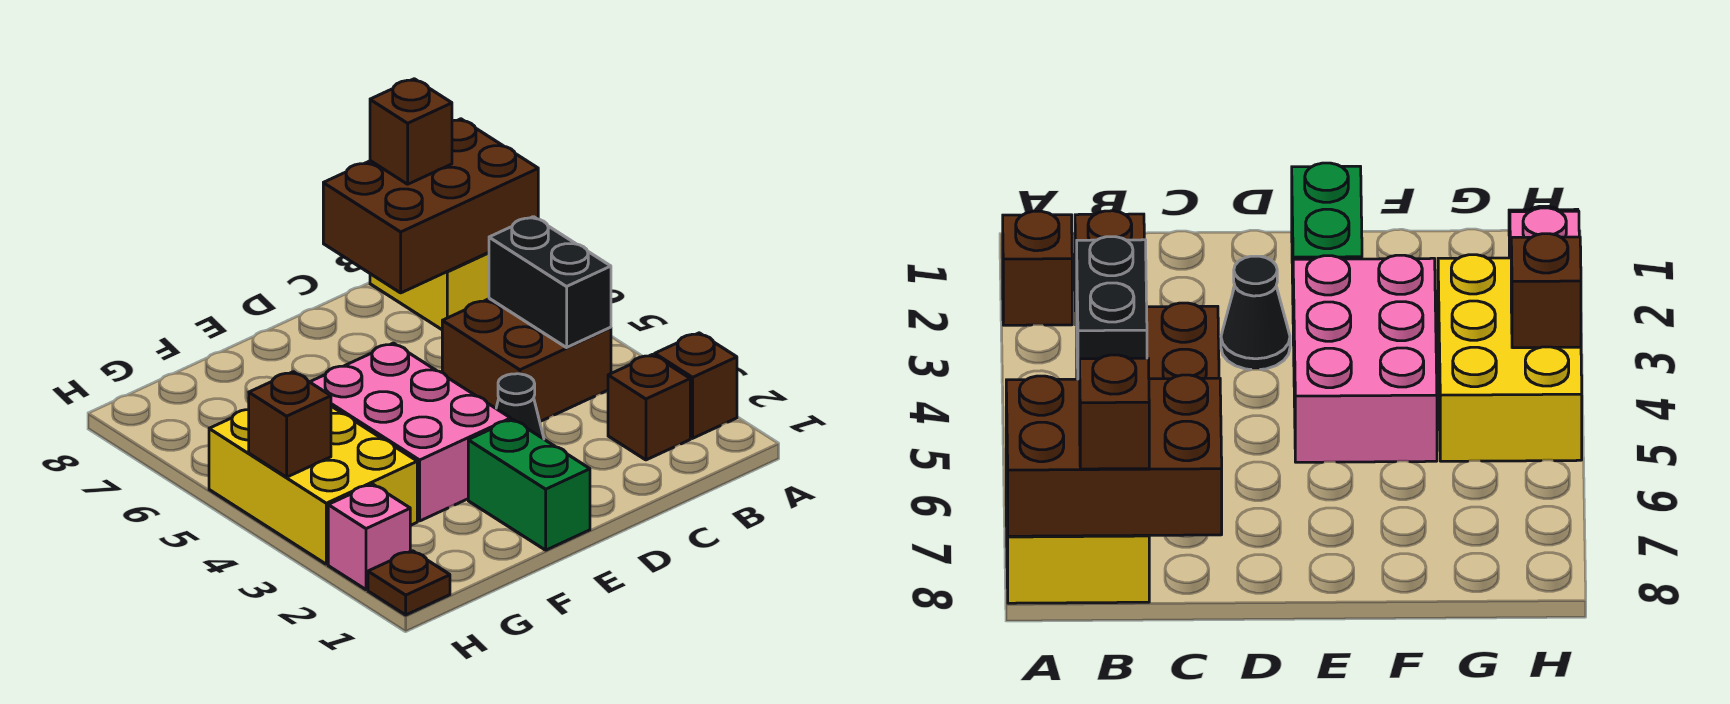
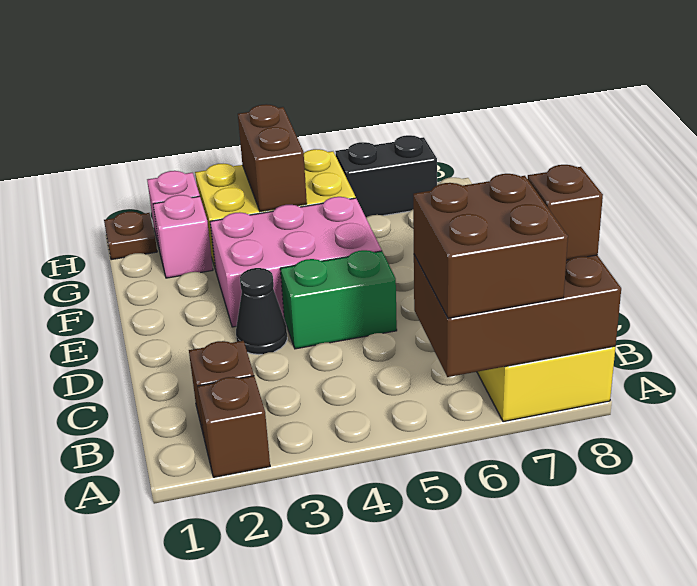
brown brick A7:C8 level 2 -> brown brick A6:B8 level 2
brown brick B4:C5 level 1 -> brown brick A6:B7 level 3
black brick B4:B5 level 2 -> black brick H6:H7 level 1
green brick E1:E2 level 1 -> green brick D4:D5 level 1
none -> pink brick G2 level 1
brown brick H4 level 2 -> brown brick G4:H4 level 2

